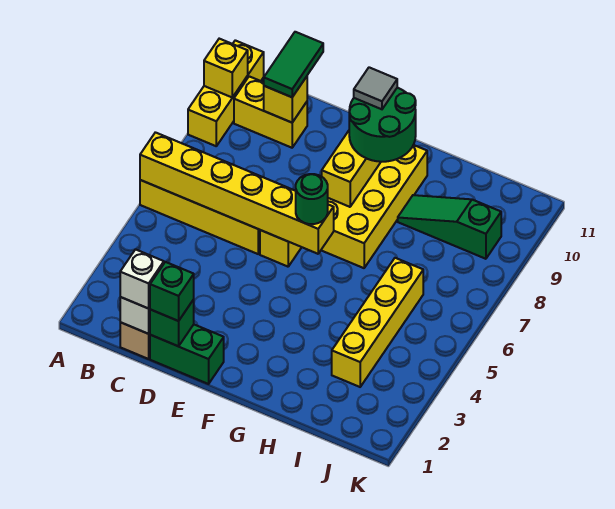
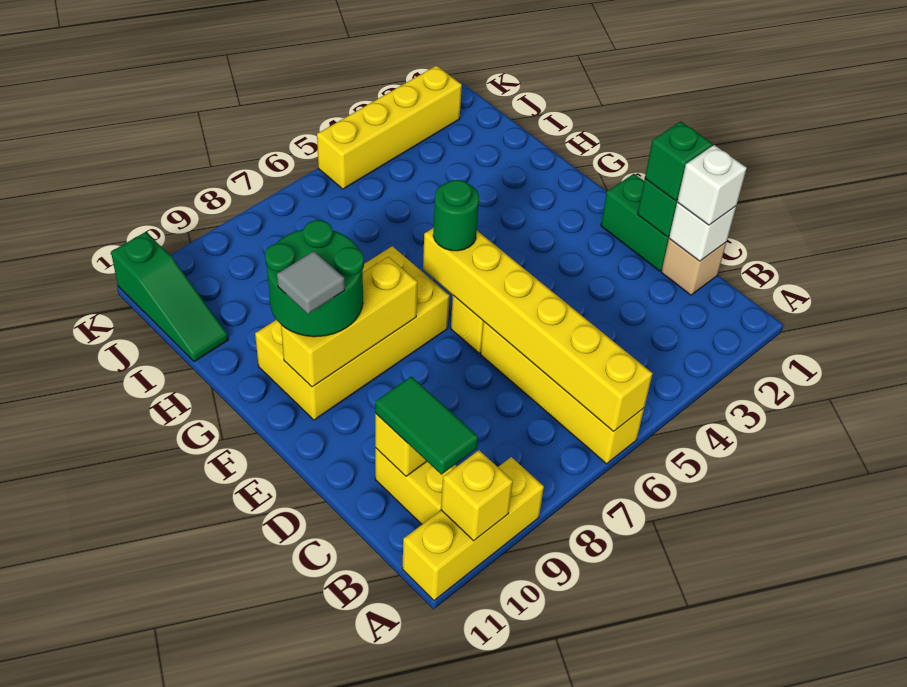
green tile C10:C11 level 3 -> green tile B10:C10 level 3
green slope H9:J9 level 1 top J -> green slope I11:K11 level 1 top K
yellow brick I3:I6 level 1 -> yellow brick K2:K5 level 1

